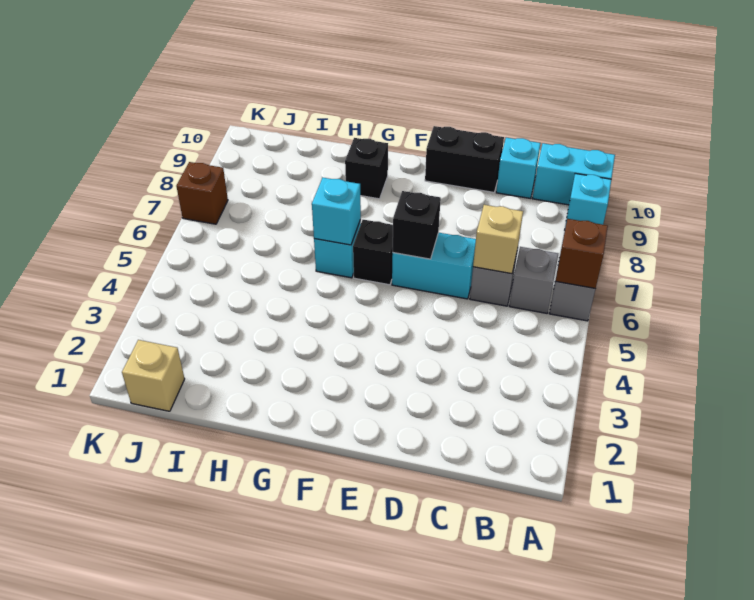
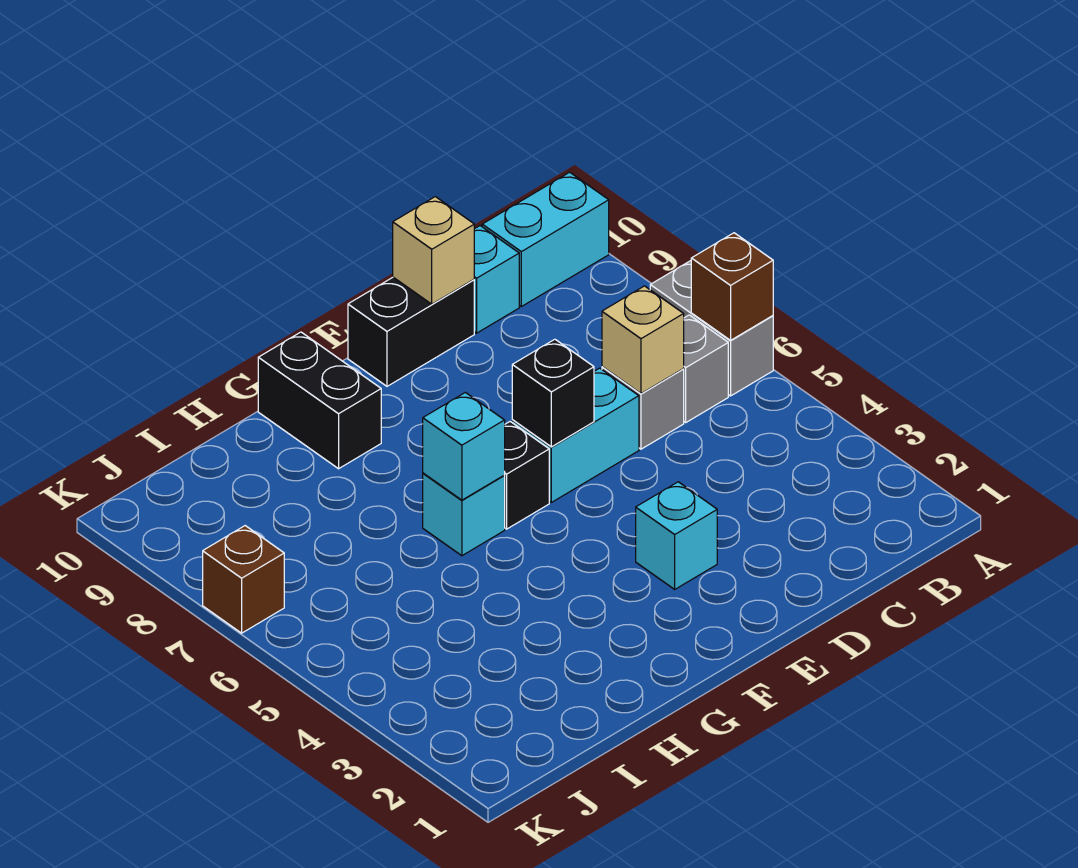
cyan brick A9 level 1 -> cyan brick E3 level 1
black brick G9 level 1 -> black brick G9:G10 level 1
tan brick J1 level 1 -> tan brick D10 level 2

